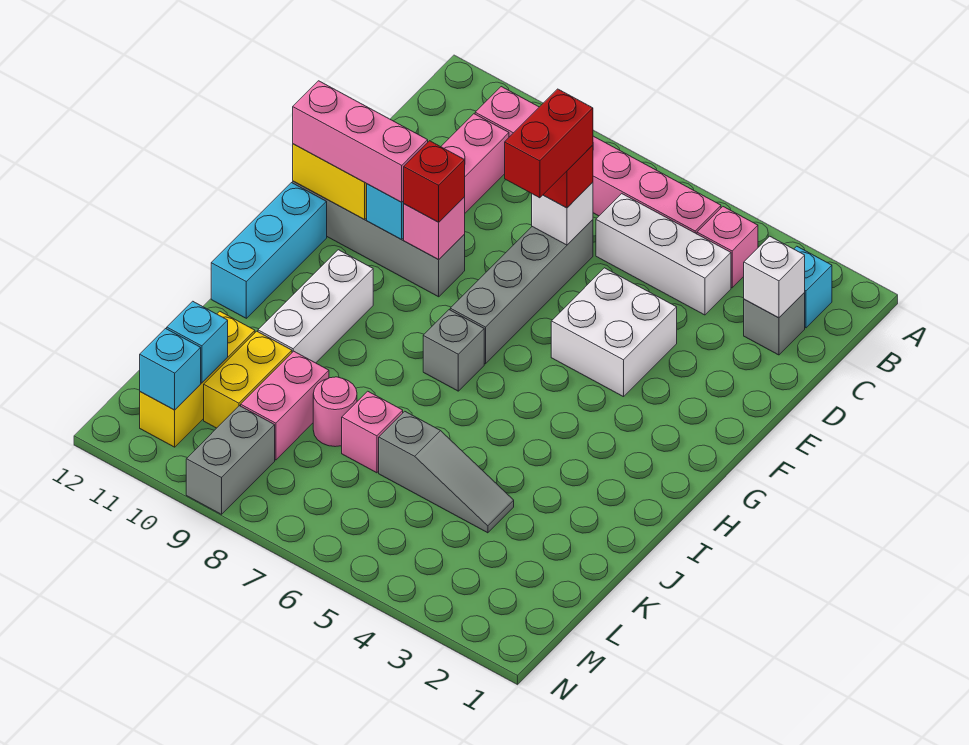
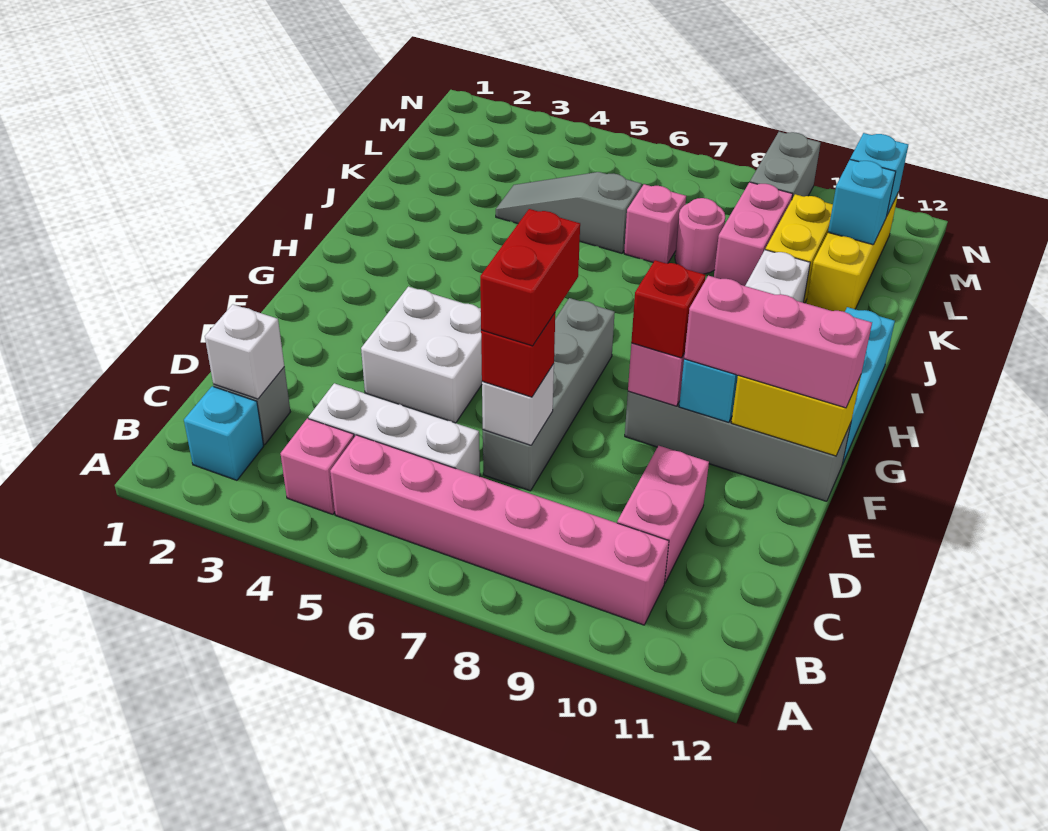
grey brick H7 level 1 -> none

